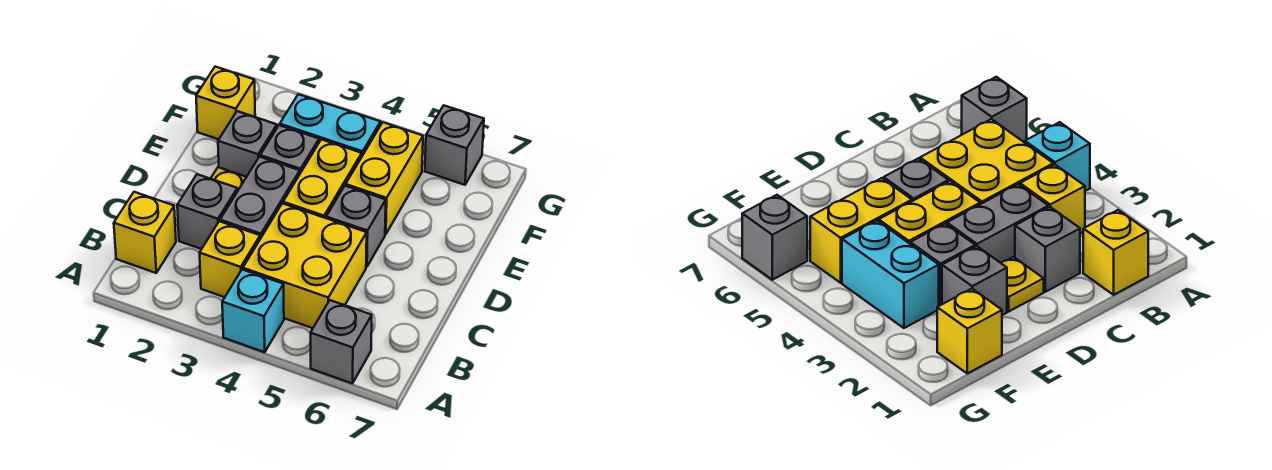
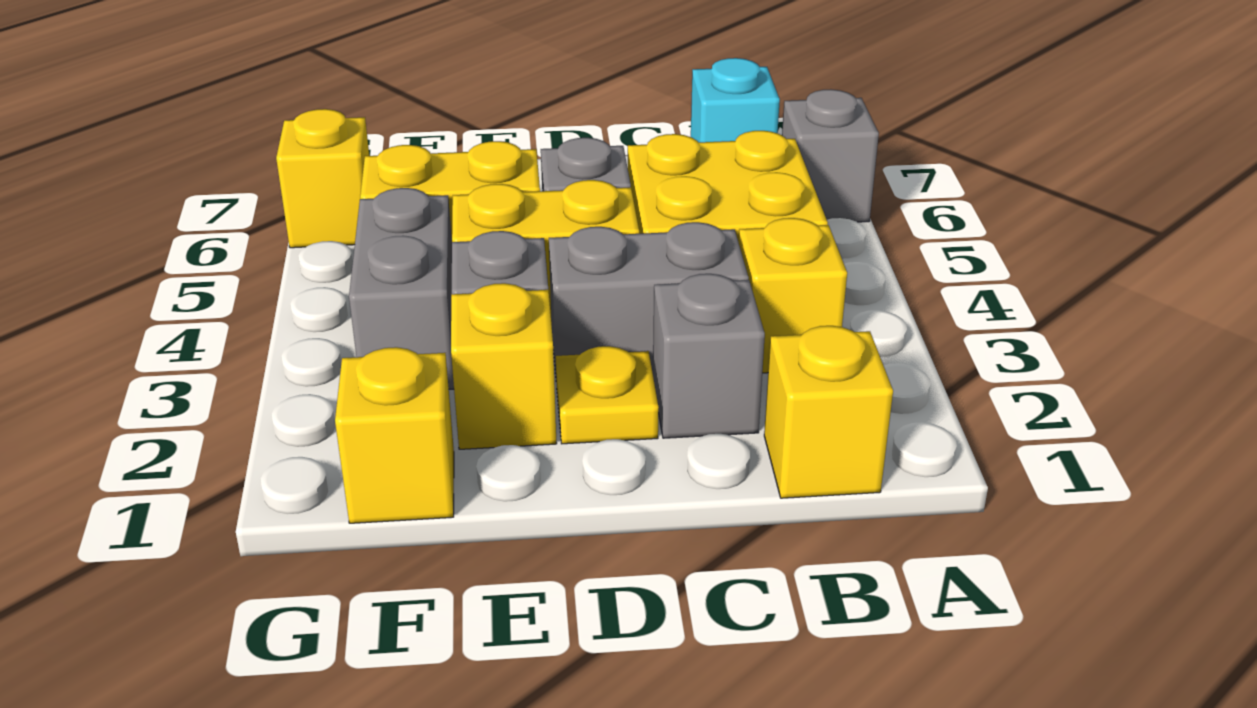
cyan brick A4 level 1 -> cyan brick B7 level 1
grey brick E2 level 1 -> yellow brick E2 level 1
cyan brick F3:F4 level 1 -> grey brick F3:F4 level 1
grey brick G6 level 1 -> yellow brick G6 level 1

